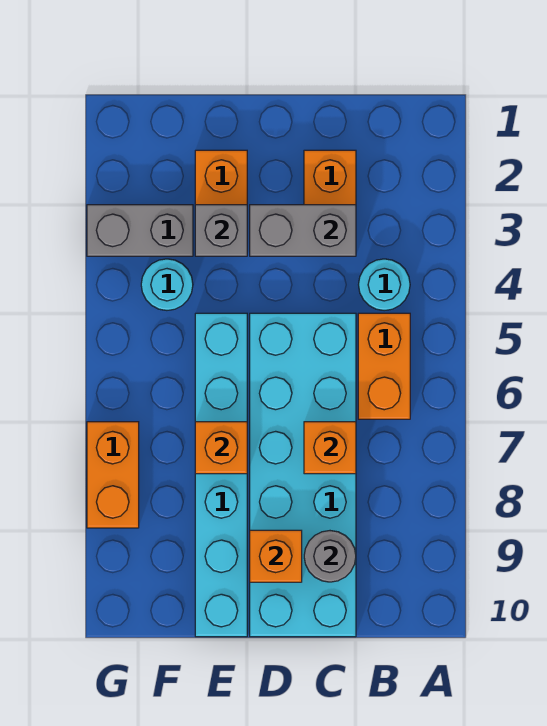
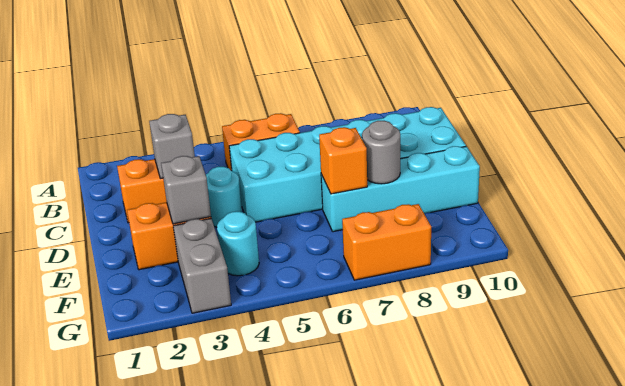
cyan round brick B4 level 1 -> cyan round brick D4 level 1
grey brick C3:D3 level 2 -> grey brick C3 level 2
orange brick C7 level 2 -> none
grey round brick C9 level 2 -> grey round brick E8 level 2
orange brick D9 level 2 -> none
cyan brick E5:E10 level 1 -> cyan brick E7:E10 level 1

